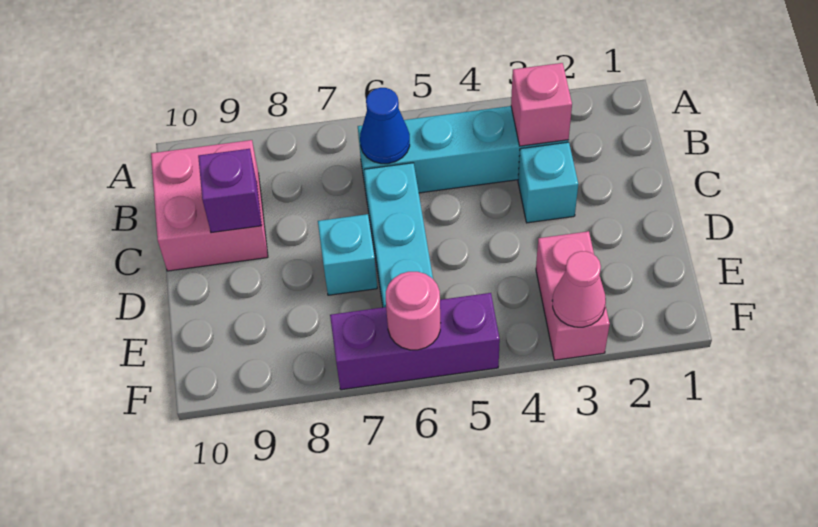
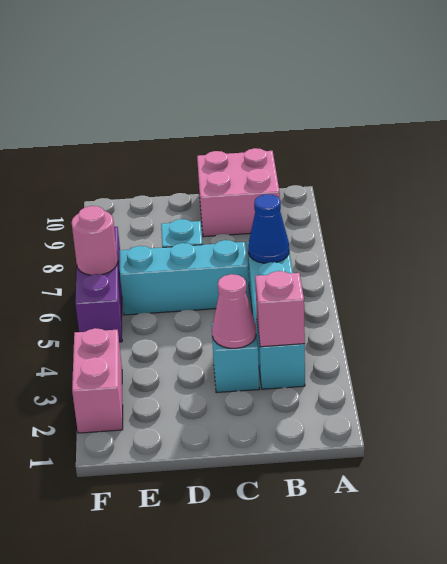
purple brick C9 level 2 -> none
pink brick E3:F3 level 1 -> pink brick F2:F3 level 1
pink cone F3 level 2 -> pink cone C3 level 2

